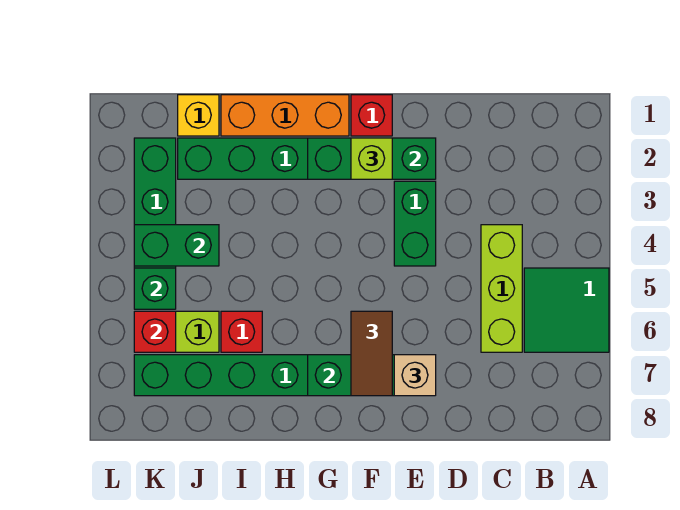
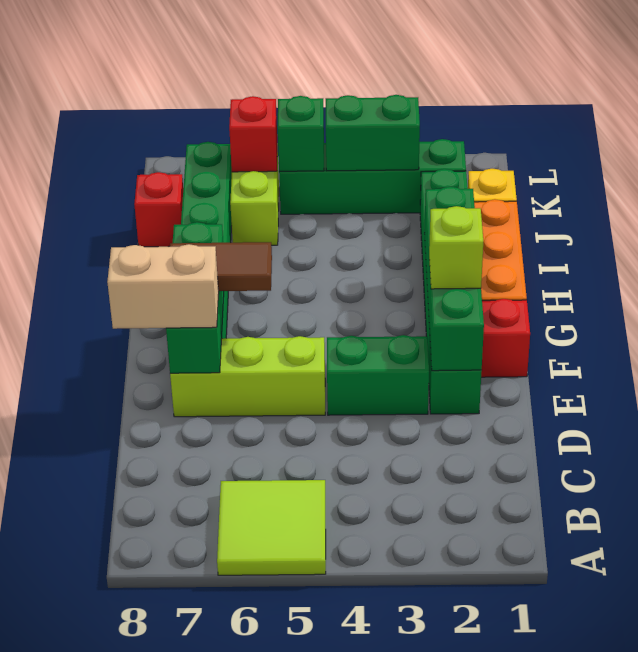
green tile A5:B6 level 1 -> lime tile A5:B6 level 1
lime brick C4:C6 level 1 -> lime brick E5:E7 level 1
green brick E2:G2 level 2 -> green brick E2:H2 level 2
tan brick E7 level 3 -> tan brick E7:E8 level 3
red brick I6 level 1 -> red brick J8 level 1
green brick J4:K4 level 2 -> green brick K3:K4 level 2

